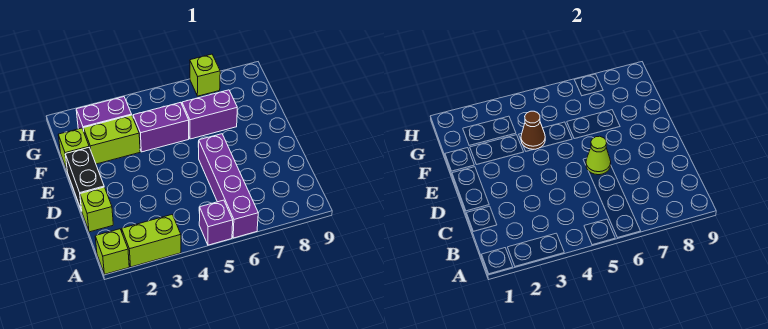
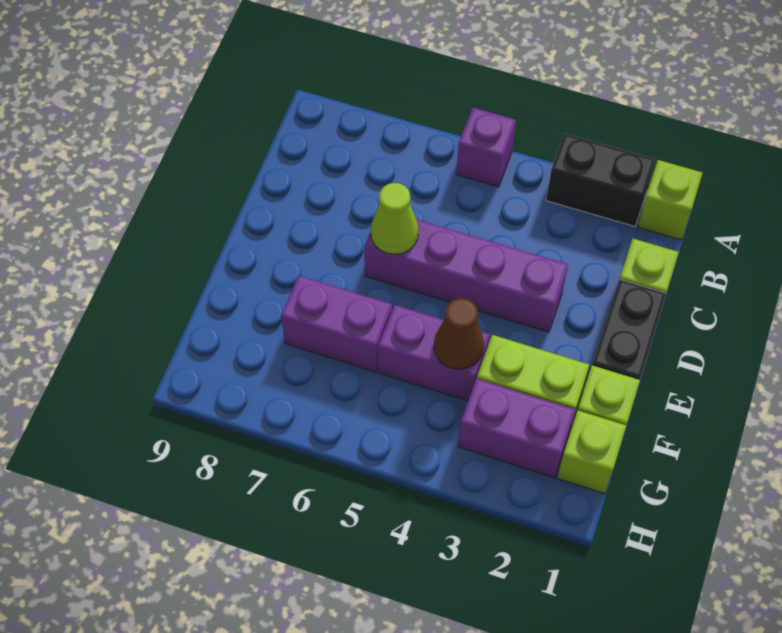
lime brick A2:A3 level 1 -> black brick A2:A3 level 1
purple brick A6:D6 level 1 -> purple brick D3:D6 level 1
lime brick H7 level 1 -> lime brick G1 level 1

